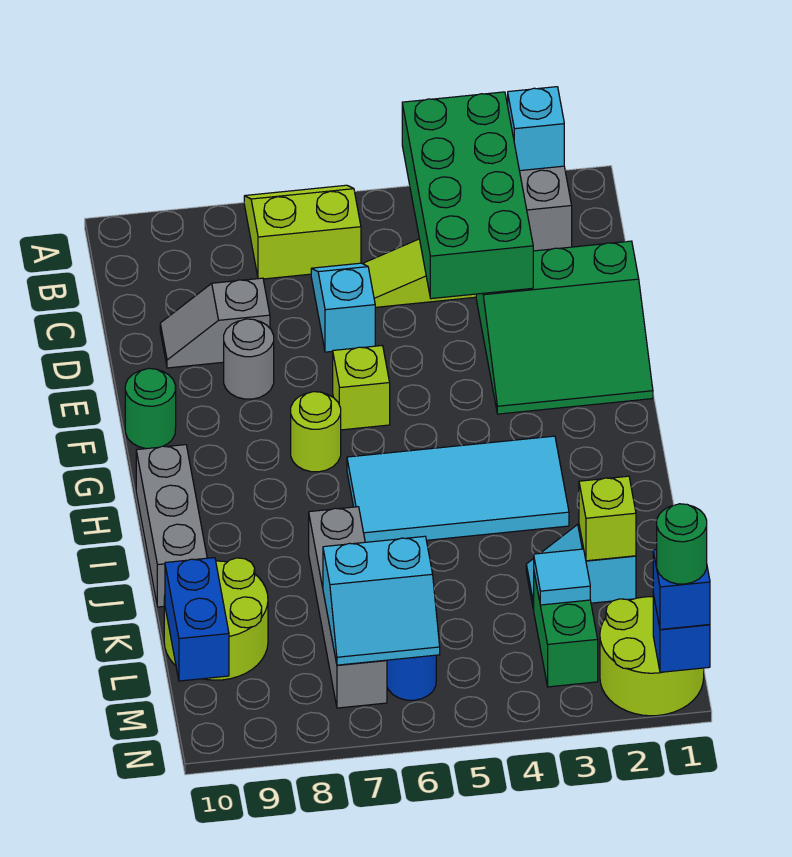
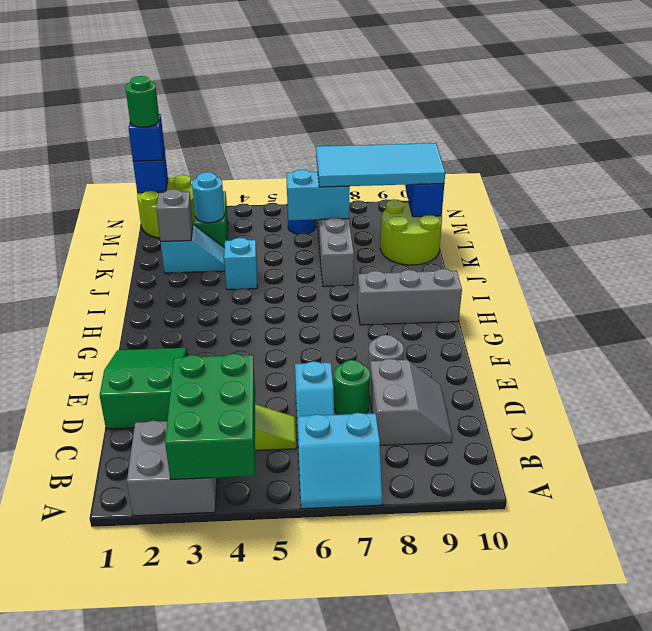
cyan brick A2 level 2 -> cyan brick J4 level 1
green brick A3:D4 level 2 -> green brick A3:C4 level 2
lime slope A6:B7 level 1 top B -> cyan slope A6:B7 level 1 top B
green slope D1:F3 level 1 top D -> green slope D1:F2 level 1 top D
grey slope D8:D9 level 1 top 8 -> grey slope C8:D9 level 1 top 8
lime brick F6 level 1 -> none
green round brick F10 level 1 -> green round brick D7 level 1
lime round brick G7 level 1 -> none
cyan tile H3:I6 level 1 -> cyan tile L7:M10 level 3
grey brick H10:J10 level 1 -> grey brick H8:H10 level 1
lime brick K2 level 2 -> grey brick K2 level 2
cyan tile L3 level 2 -> cyan round brick L3 level 2

